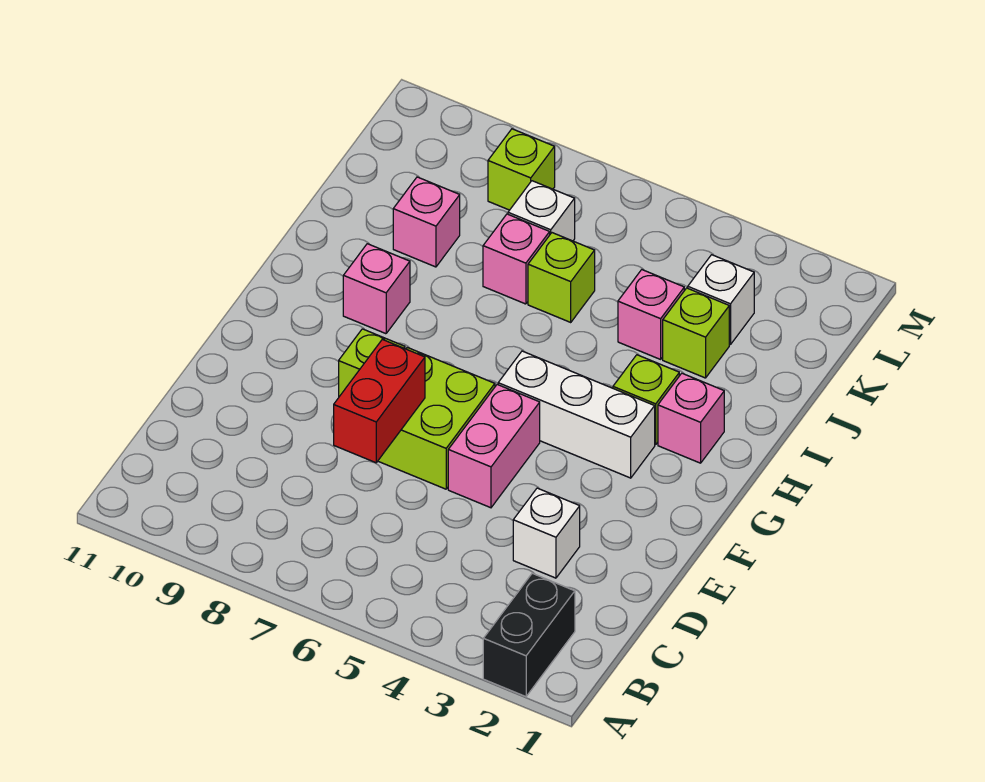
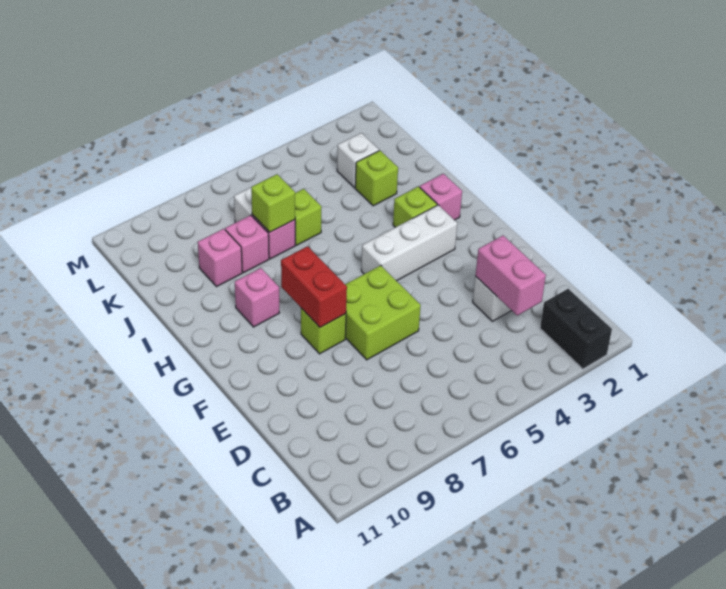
red brick D7:E7 level 2 -> red brick F8:G8 level 2
pink brick E5:F5 level 1 -> pink brick C3:D3 level 2
pink brick J4 level 1 -> pink brick J8 level 1
lime brick L8 level 1 -> lime brick J7 level 2

